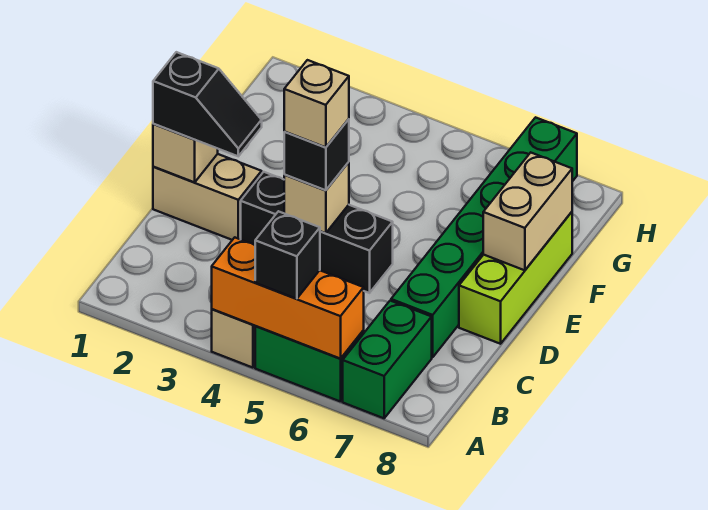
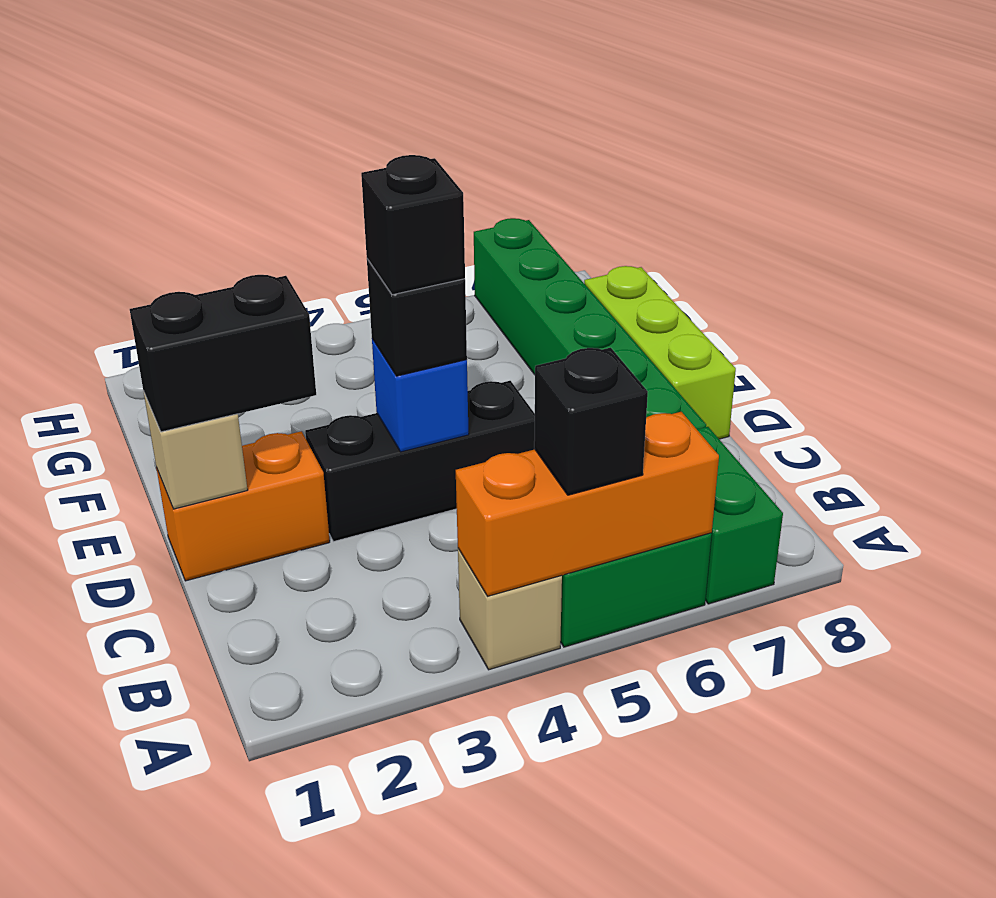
tan brick D1:D2 level 1 -> orange brick D1:D2 level 1
black slope D1:D2 level 3 top 1 -> black brick D1:D2 level 3
tan brick D4 level 2 -> blue brick D4 level 2
tan brick D4 level 4 -> black brick D4 level 4
tan brick E8:F8 level 2 -> none

